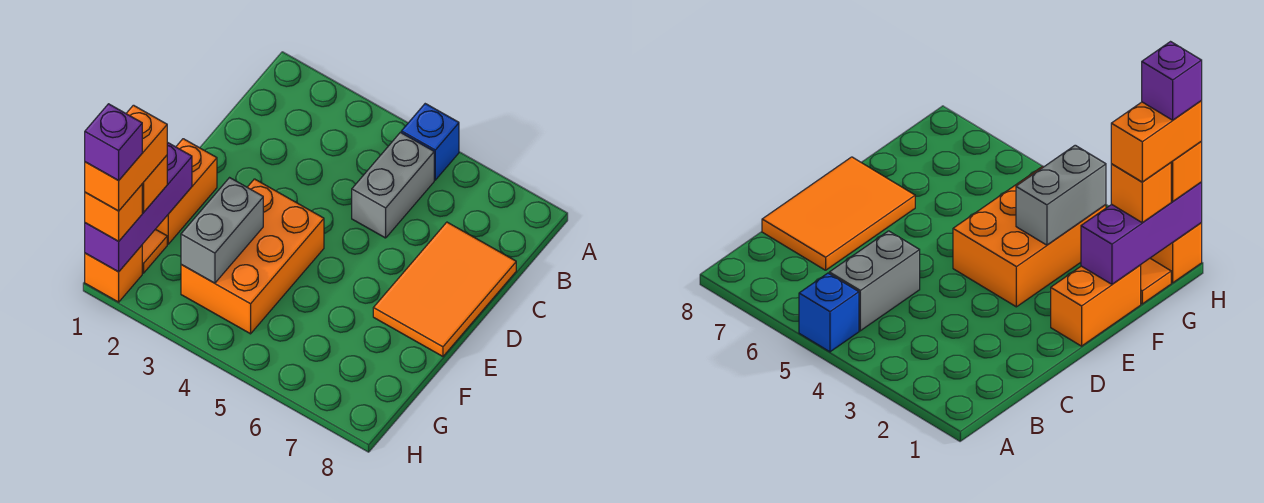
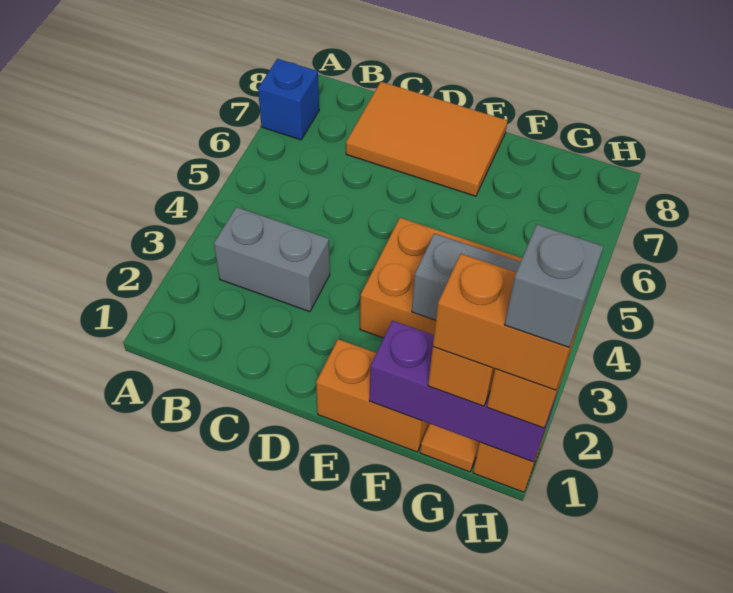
blue brick A5 level 1 -> blue brick A7 level 1
grey brick B5:C5 level 1 -> grey brick B3:C3 level 1
purple brick H1 level 5 -> grey brick H1 level 5

